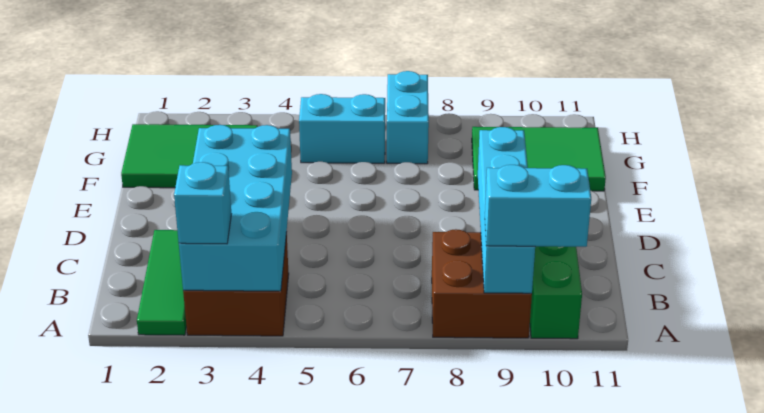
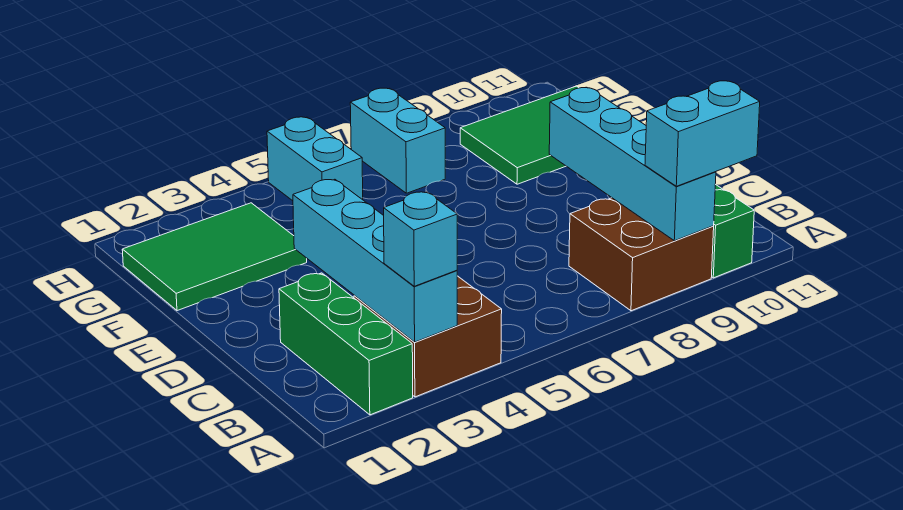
green tile A2:C2 level 1 -> green brick A2:C2 level 1
cyan brick A3:D4 level 2 -> cyan brick A3:D3 level 2
cyan brick G5:G6 level 1 -> cyan brick G5:H5 level 1

